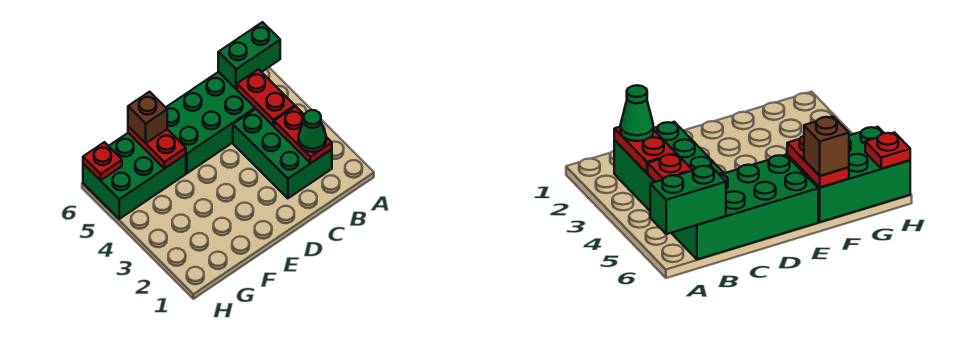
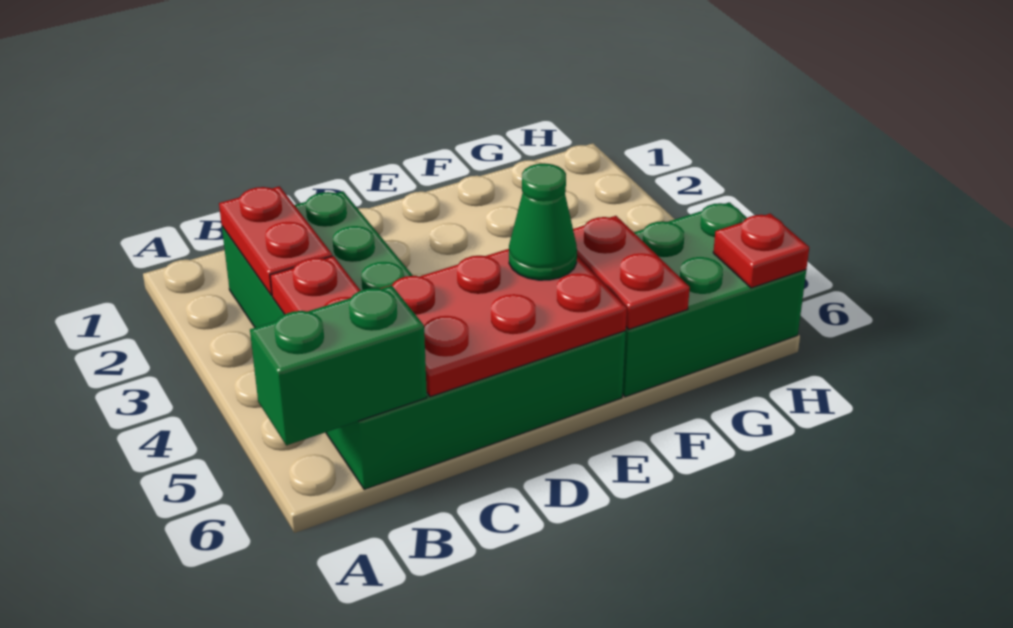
green cone B2 level 3 -> green cone E5 level 3
none -> red plate C5:E6 level 2
brown brick F6 level 3 -> none

